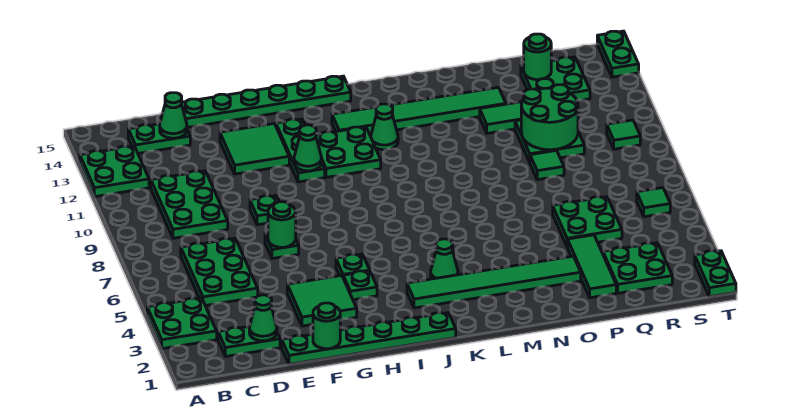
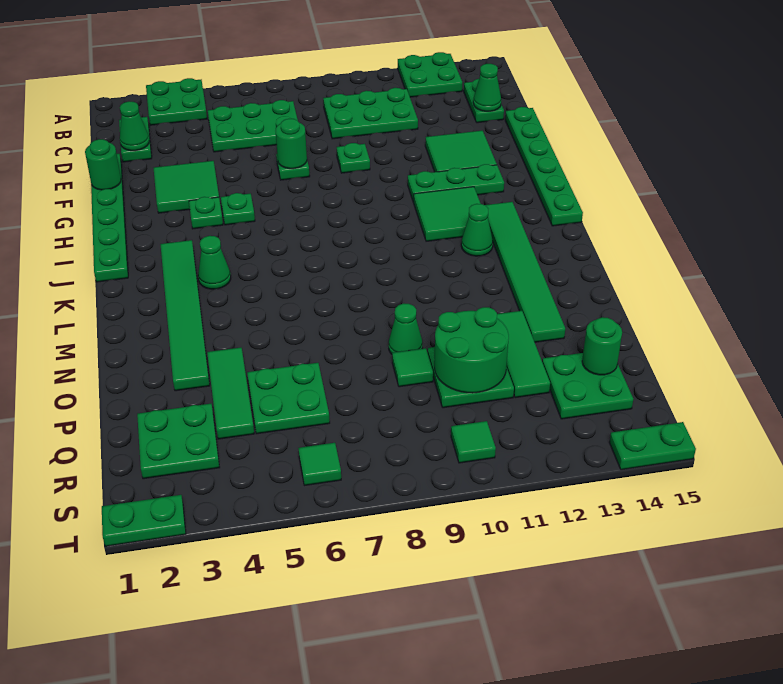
green cone H11 level 2 -> green cone O9 level 1
green plate I11:J12 level 1 -> green tile I11:J12 level 1
green tile P2:P4 level 1 -> green tile O4:Q4 level 1

